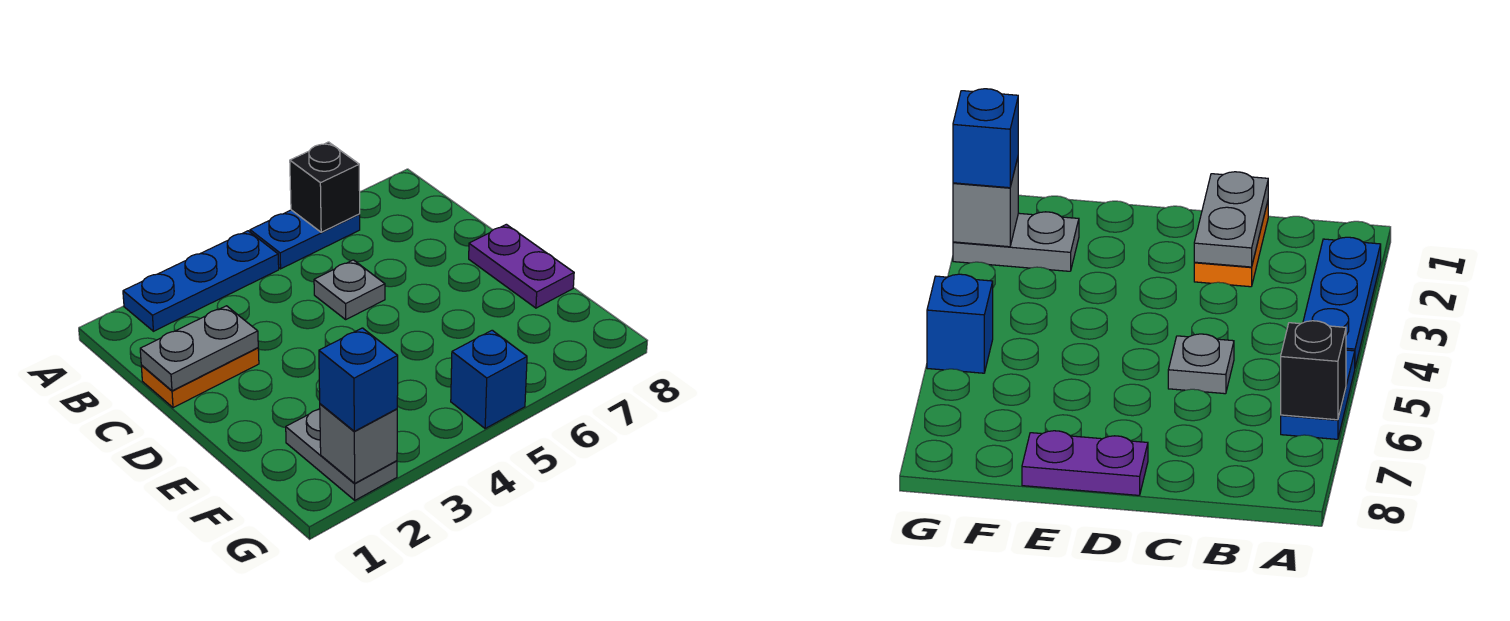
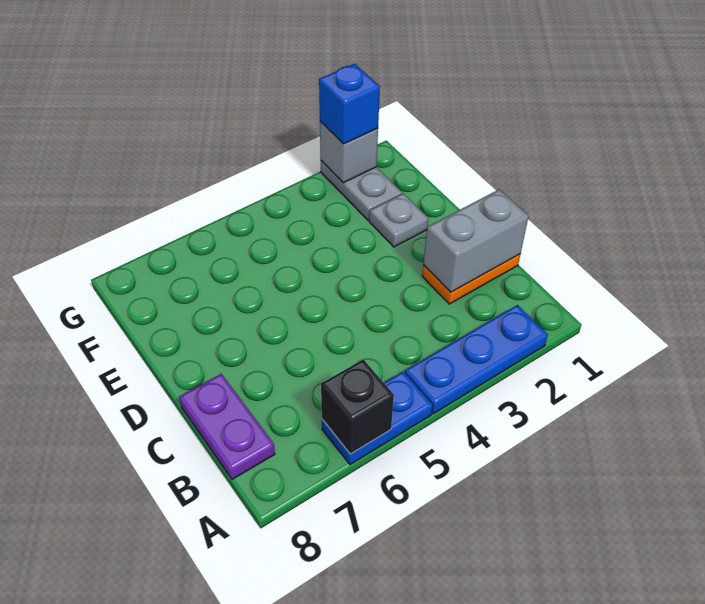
grey plate C1:C2 level 2 -> grey brick C1:C2 level 2
grey plate C5 level 1 -> grey plate E2 level 1
purple plate D8:E8 level 1 -> purple plate B8:C8 level 1
blue brick G5 level 1 -> none

